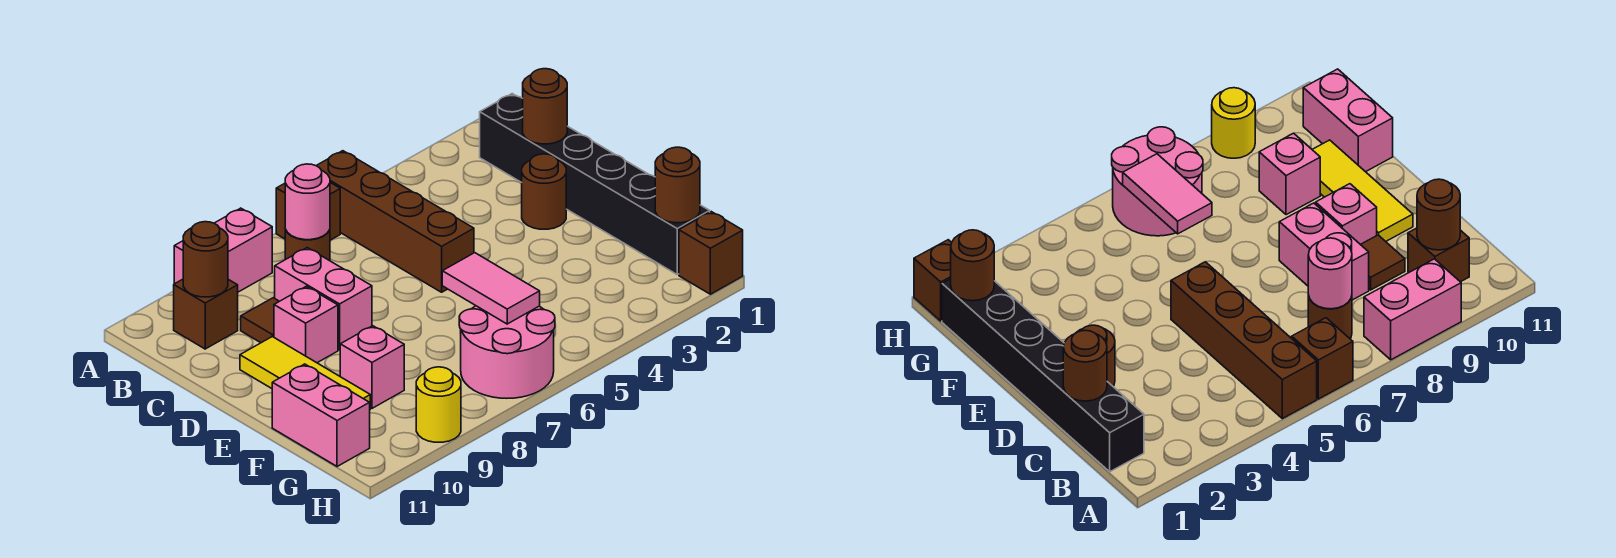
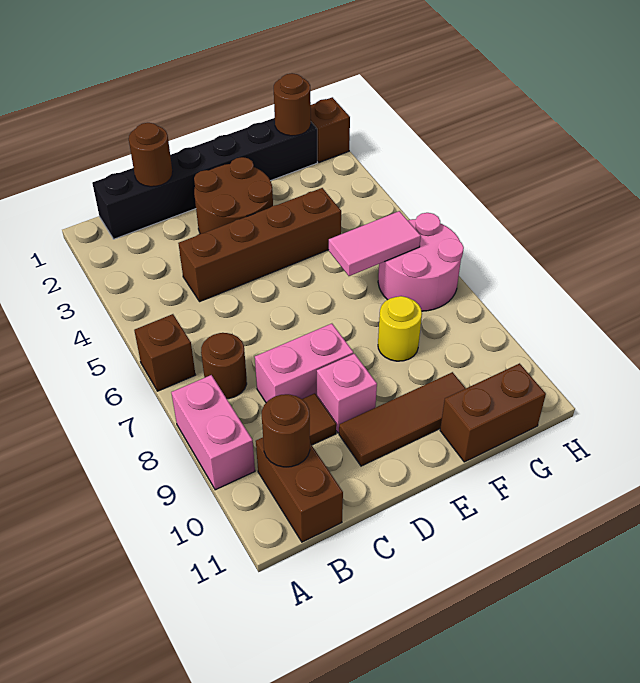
brown brick A5:D5 level 1 -> brown brick C4:F4 level 1
pink round brick B7 level 2 -> none
brown brick B10 level 1 -> brown brick B10:B11 level 1
brown round brick D2 level 1 -> brown round brick D2:E3 level 1
yellow tile D10:F10 level 1 -> brown tile D10:F10 level 1
pink brick F9 level 1 -> none
pink brick F11:G11 level 1 -> brown brick F11:G11 level 1
yellow round brick H9 level 1 -> yellow round brick F8 level 1

